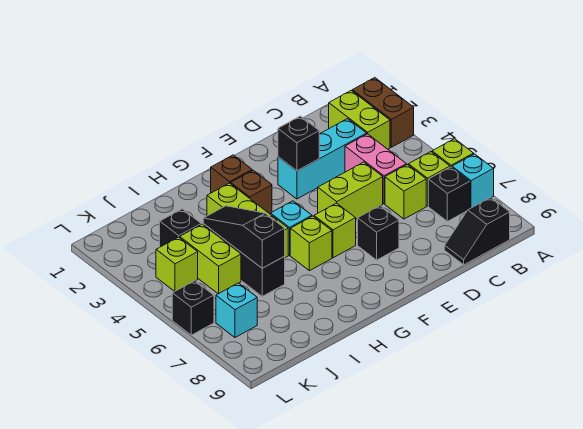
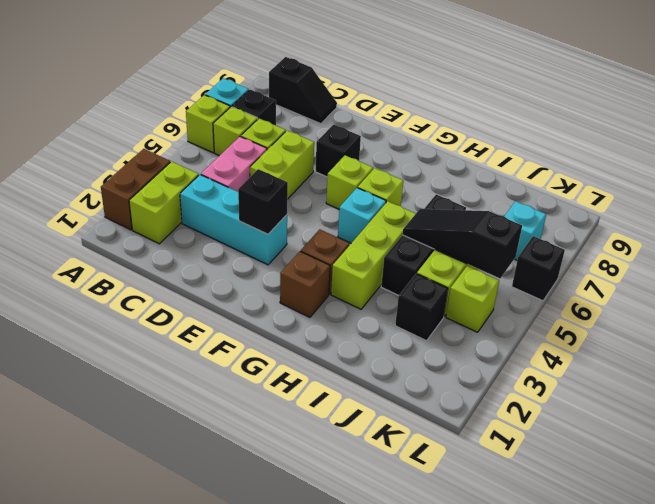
lime brick D5:E5 level 1 -> lime brick D5:D6 level 1
black slope I4:I6 level 2 top 6 -> black slope I5:K5 level 2 top K

